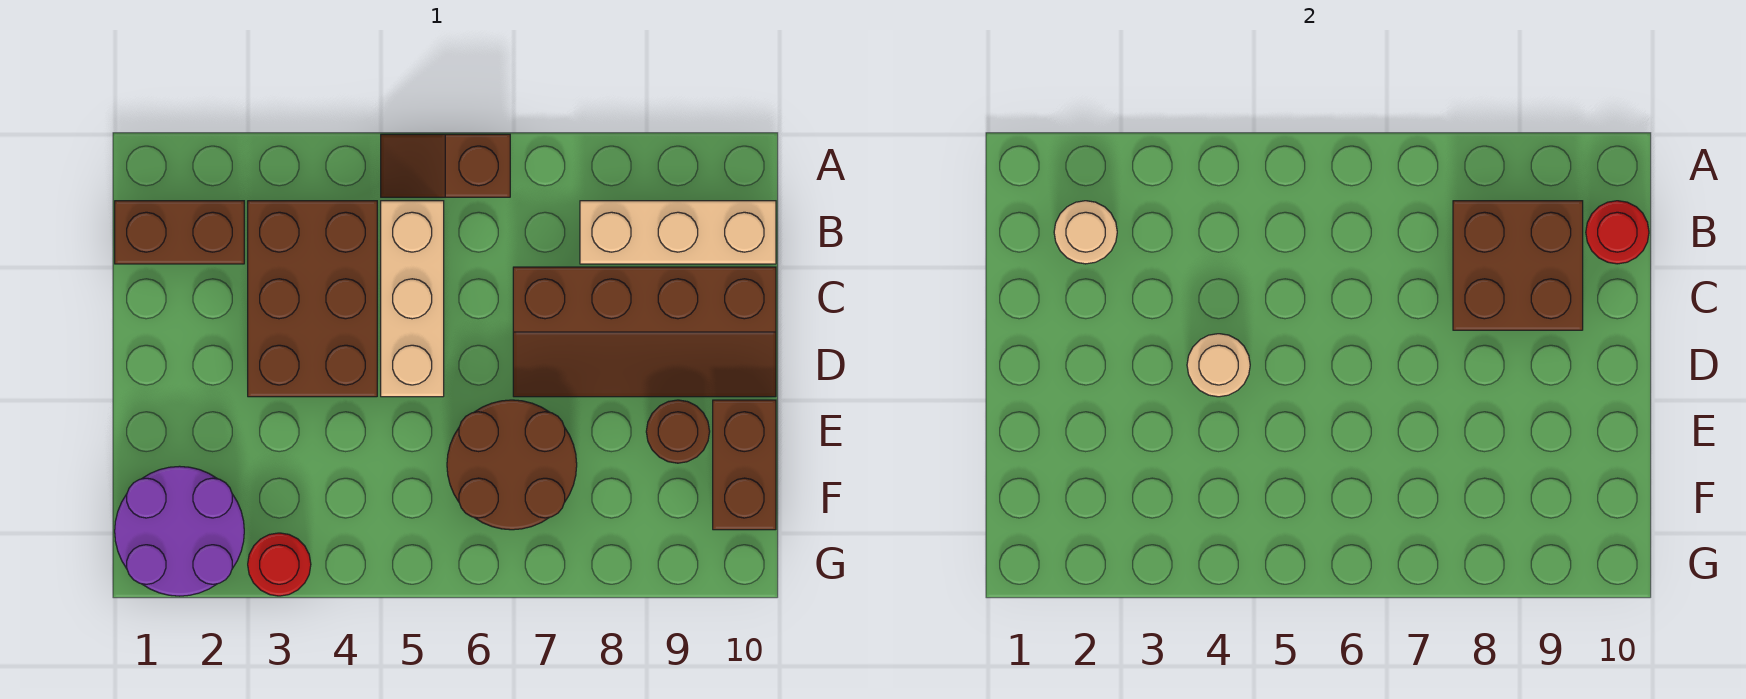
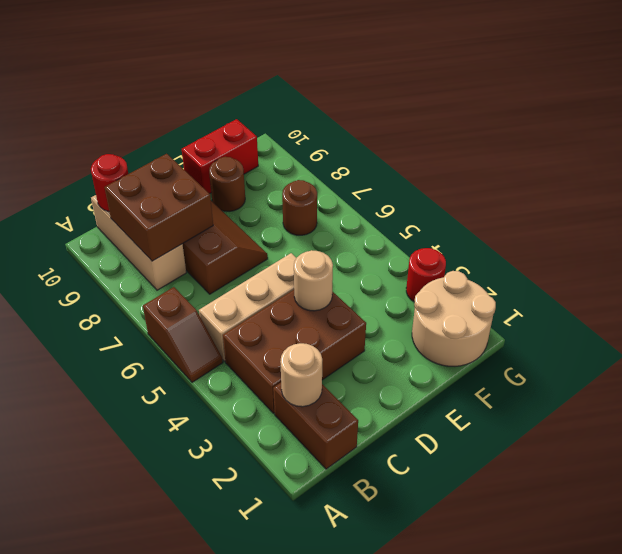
brown round brick E6:F7 level 1 -> brown round brick F7 level 1
brown brick E10:F10 level 1 -> red brick E10:F10 level 1
purple round brick F1:G2 level 1 -> tan round brick F1:G2 level 1

